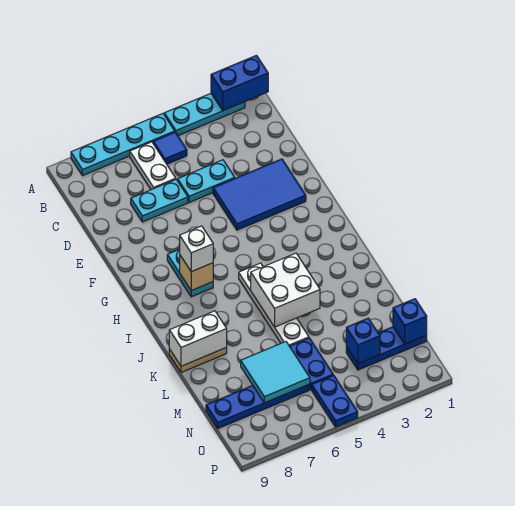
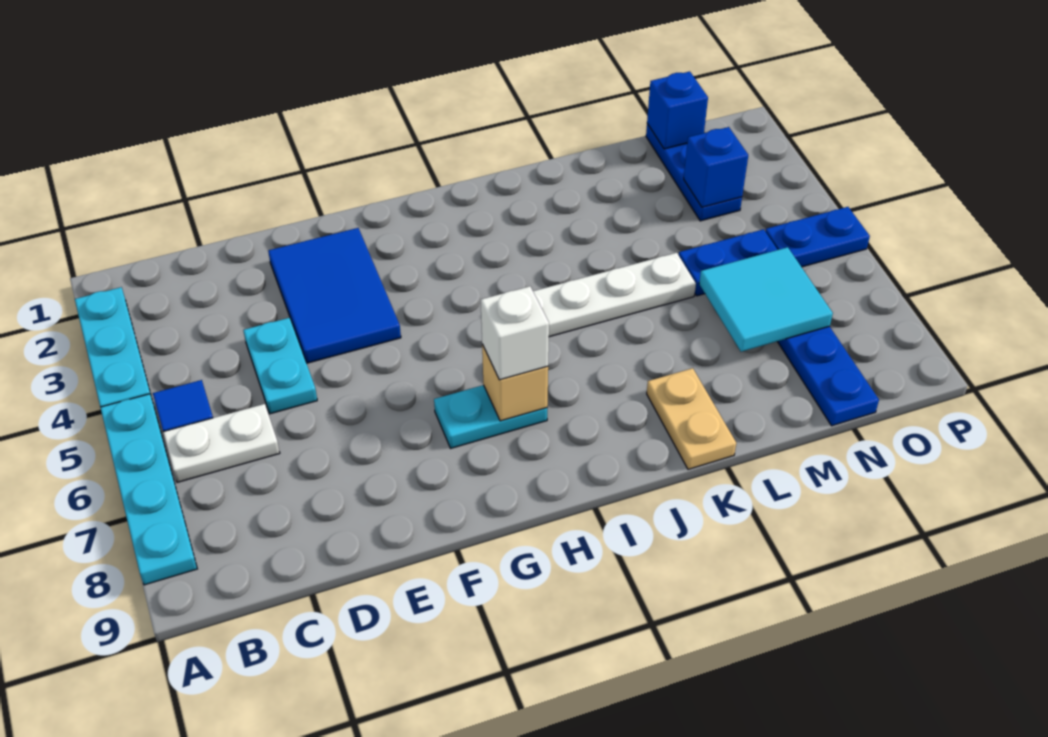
blue brick A1:A2 level 2 -> none
cyan plate D6:D7 level 1 -> none
white brick J4:K5 level 2 -> none
white brick K8:K9 level 2 -> none

